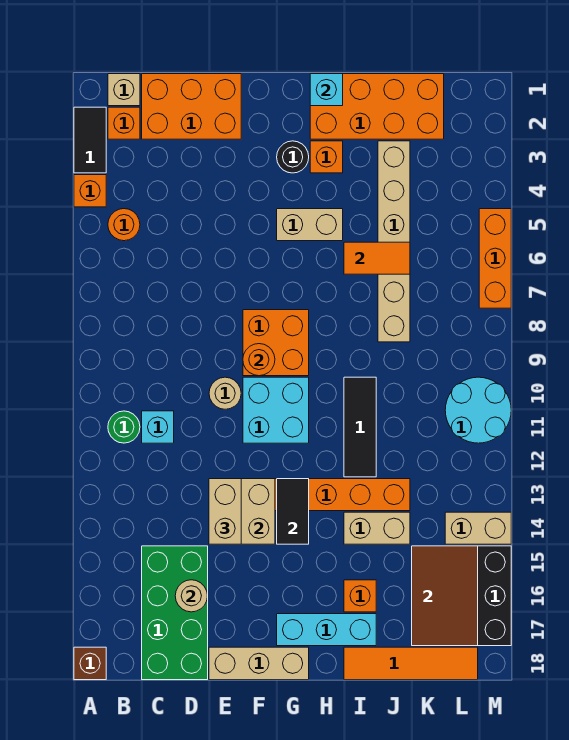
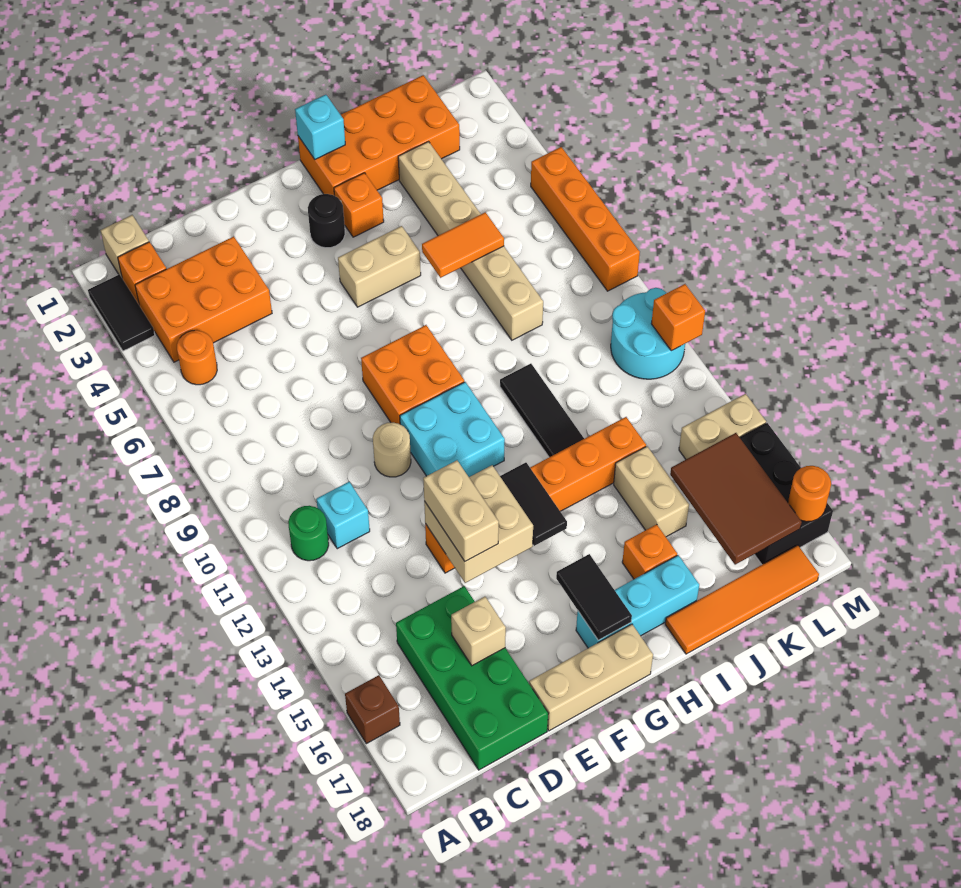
orange brick A4 level 1 -> orange brick M11 level 2
brown brick A18 level 1 -> brown brick A16 level 1
orange brick C1:E2 level 1 -> orange brick B3:D4 level 1
tan round brick D16 level 2 -> tan brick D16 level 2
orange round brick F9 level 2 -> orange round brick M17 level 2
none -> black tile G16:G17 level 2
tan brick I14:J14 level 1 -> tan brick J14:J15 level 1
orange brick M5:M7 level 1 -> orange brick M5:M8 level 1

